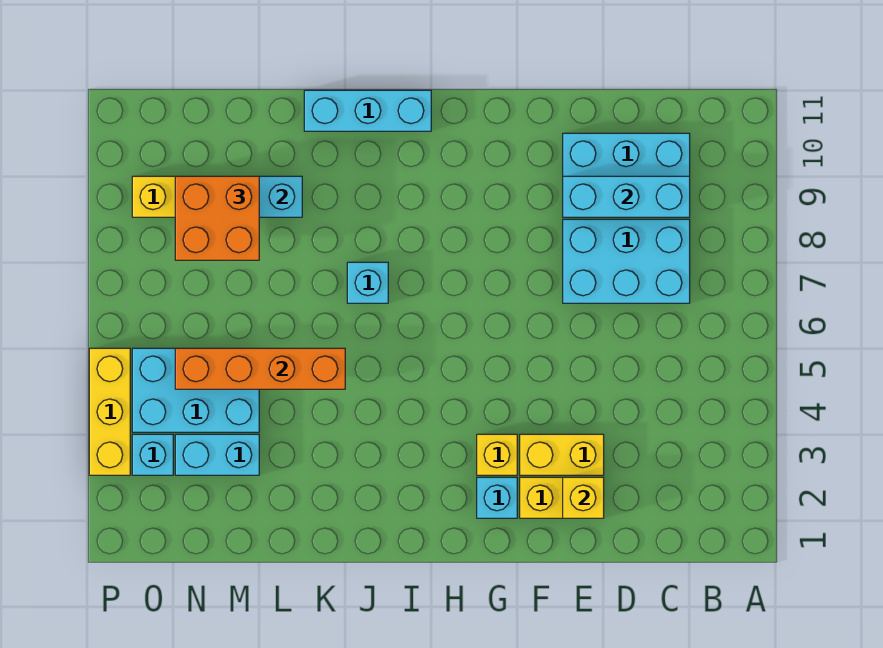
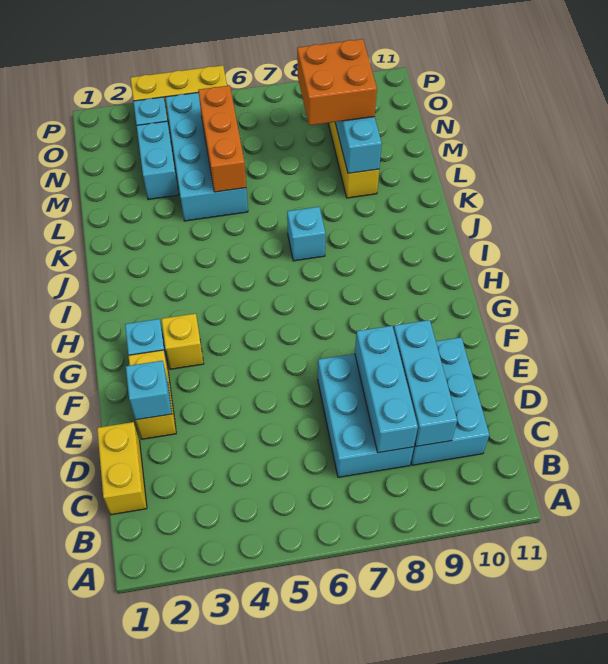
yellow brick E2 level 2 -> cyan brick E2 level 2
yellow brick E3:F3 level 1 -> yellow brick C1:D1 level 1
cyan brick I11:K11 level 1 -> cyan brick C8:E8 level 2
orange brick K5:N5 level 2 -> orange brick L5:N5 level 2
cyan brick M4:O5 level 1 -> cyan brick L4:O5 level 1

